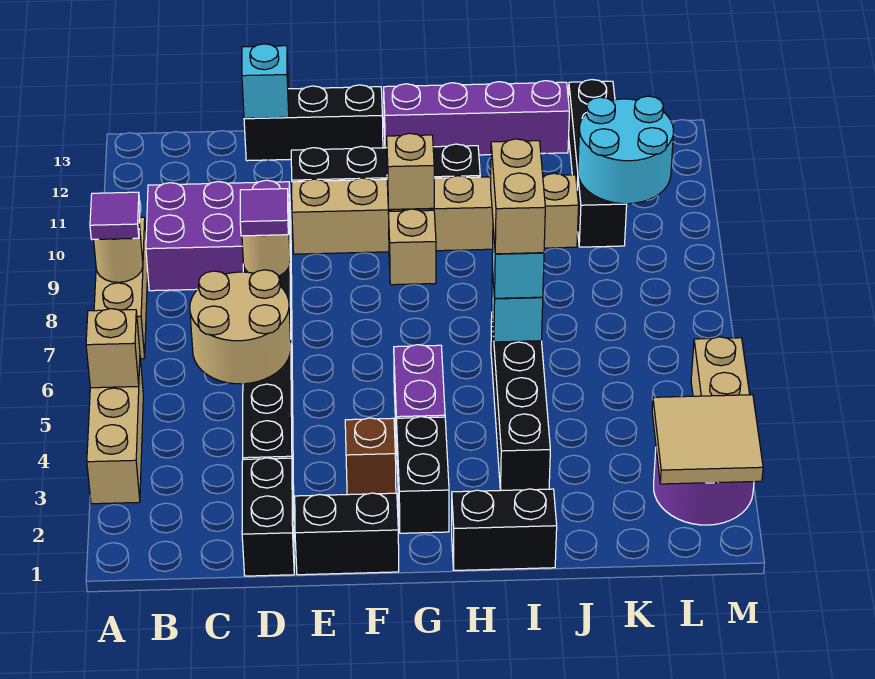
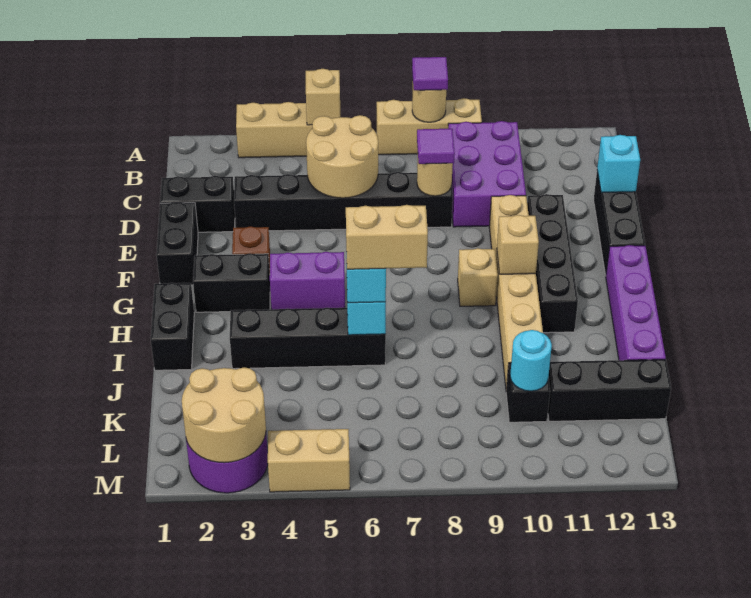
cyan round brick K10:L11 level 2 -> cyan round brick K10 level 2
tan tile L2:M3 level 2 -> tan round brick L2:M3 level 2

